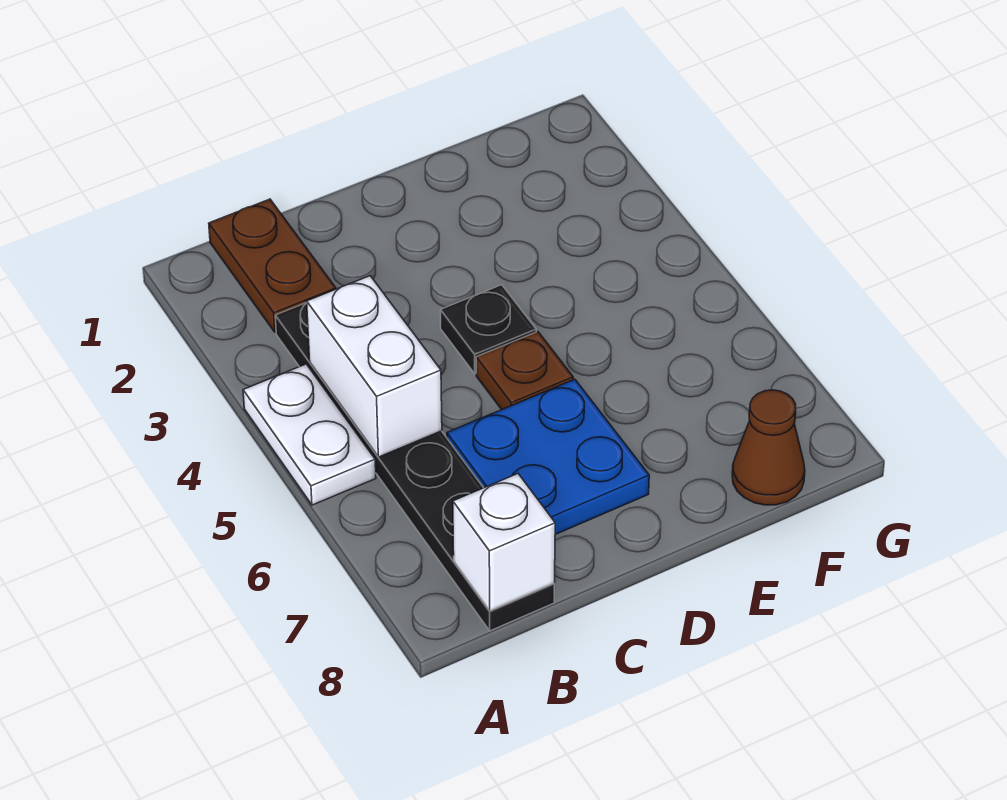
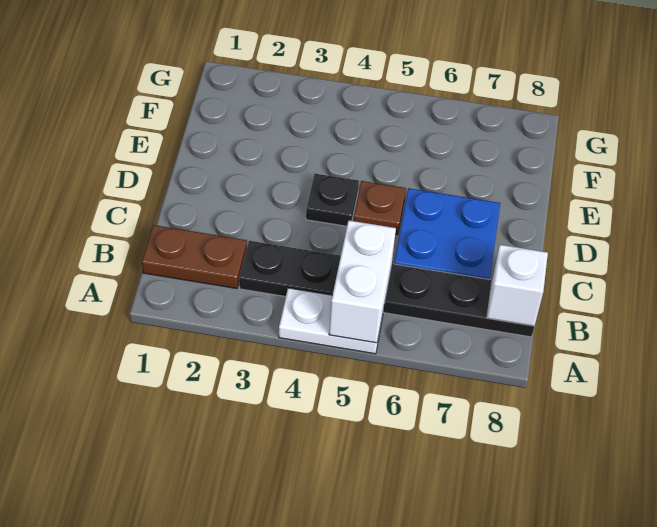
white brick B4:B5 level 2 -> white brick A5:B5 level 2
brown cone F8 level 1 -> none

